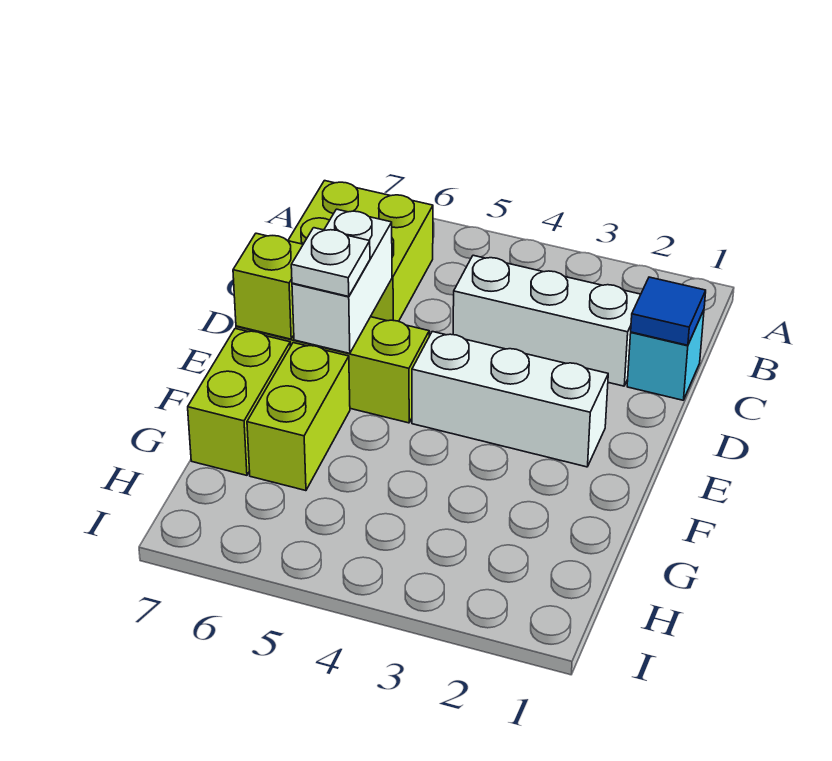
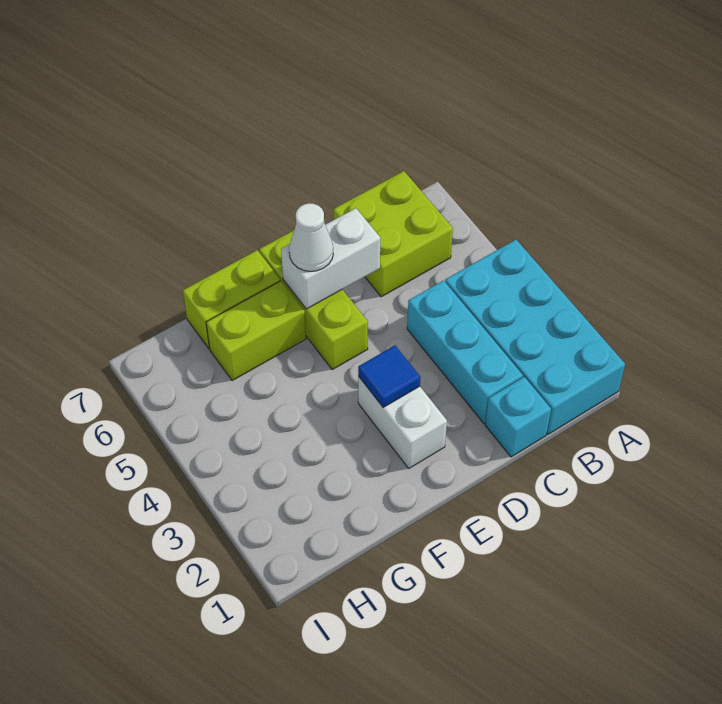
none -> cyan brick A1:B4 level 1
blue tile C1 level 2 -> blue tile E3 level 2
white brick C2:C4 level 1 -> cyan brick C2:C4 level 1
white brick E2:E4 level 1 -> white brick E2:E3 level 1
white plate E6 level 3 -> white cone E6 level 3
lime brick E7 level 2 -> none

